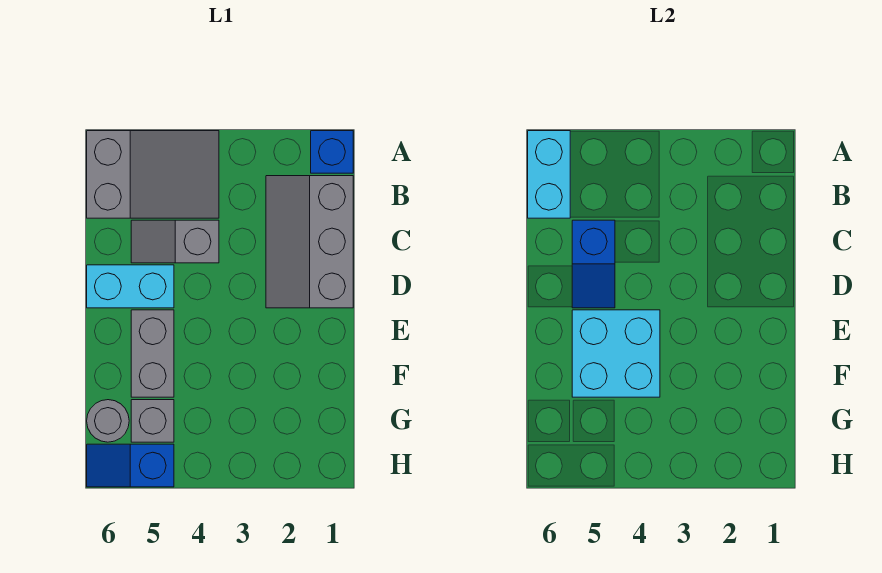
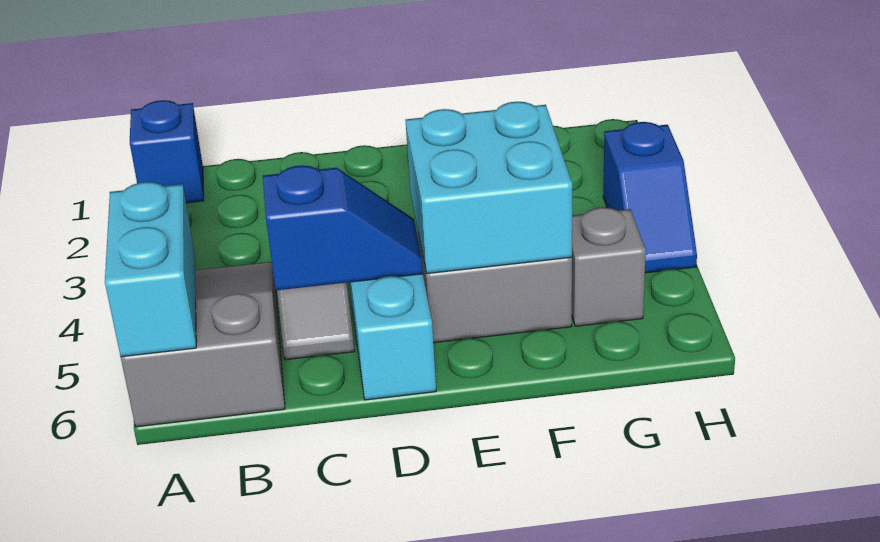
cyan brick A6:B6 level 2 -> cyan brick A5:A6 level 2
grey slope B1:D2 level 1 top 1 -> none
grey round brick G6 level 1 -> none
blue slope H5:H6 level 1 top 5 -> blue slope H3:H4 level 1 top 3

